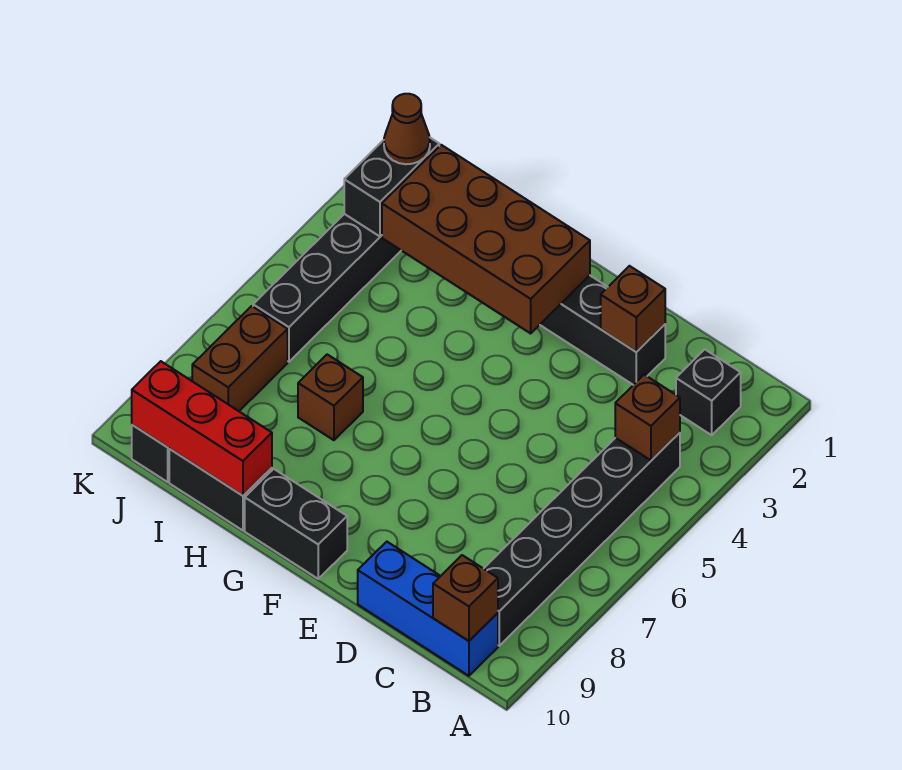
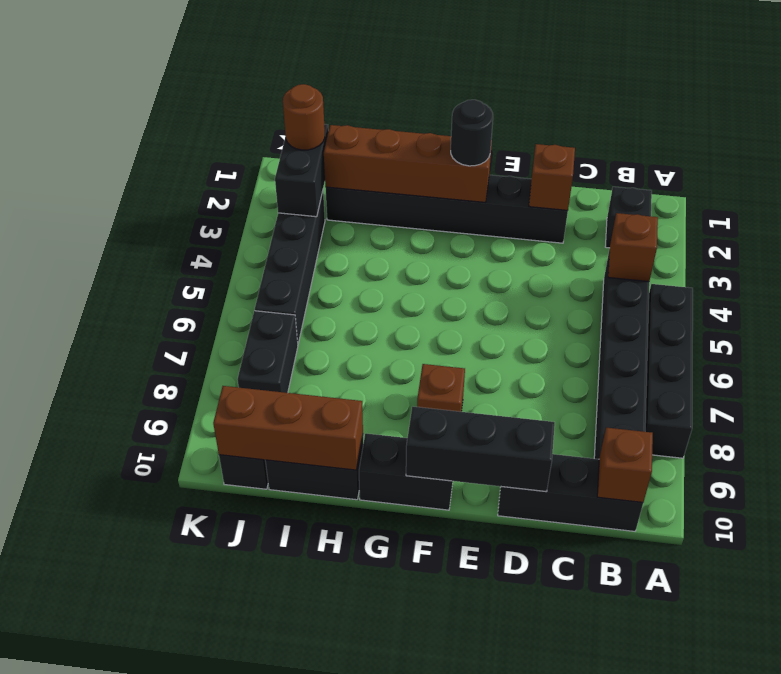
none -> black brick A5:A8 level 1
blue brick B10:D10 level 1 -> black brick B10:D10 level 1
none -> black brick D10:F10 level 2
brown brick F2:I3 level 2 -> brown brick F2:I2 level 2
none -> black round brick F2 level 3
brown brick H7 level 1 -> brown brick F8 level 1
red brick H10:J10 level 2 -> brown brick H10:J10 level 2
brown cone J2 level 3 -> brown round brick J2 level 3
brown brick J7:J8 level 1 -> black brick J7:J8 level 1

